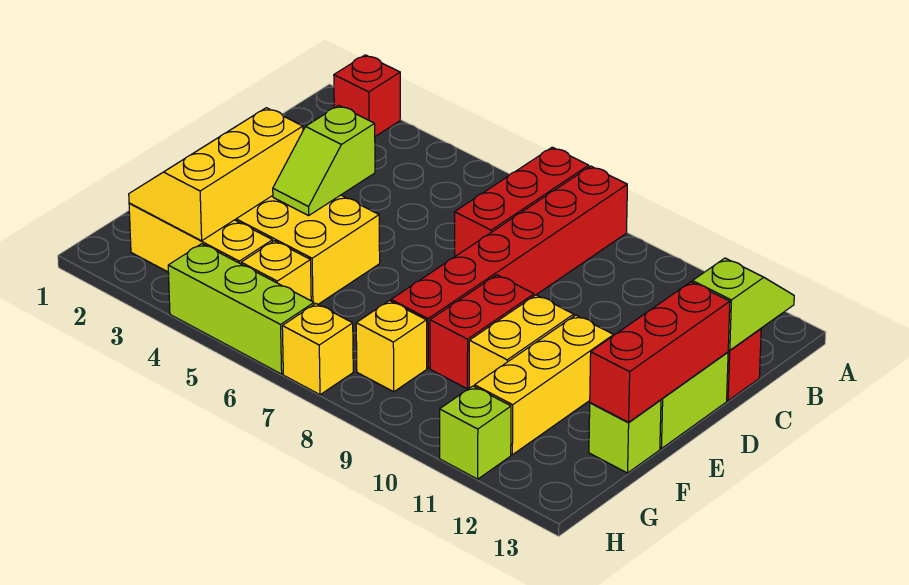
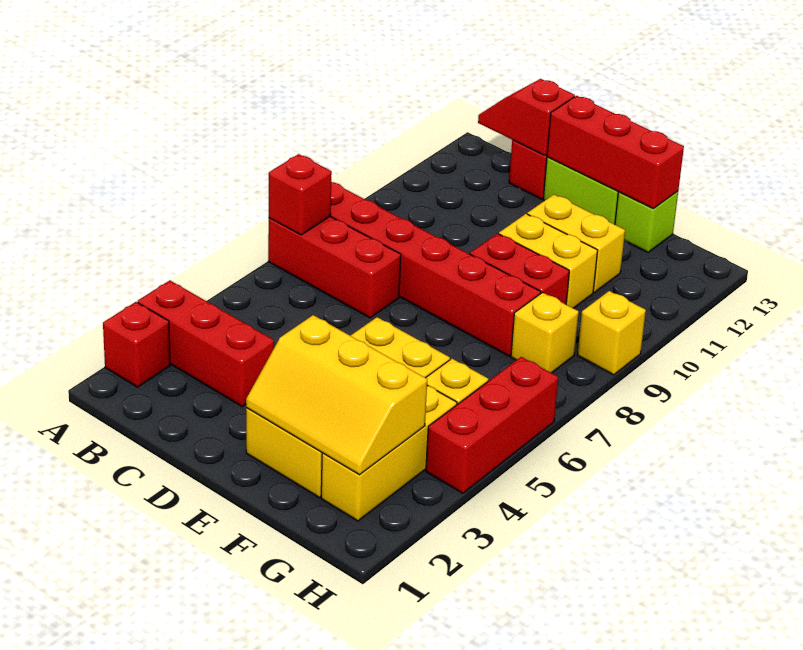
none -> red brick A3:C3 level 1
none -> red brick A7 level 2
lime slope B13:C13 level 2 top C -> red slope B13:C13 level 2 top C
lime slope D4:E4 level 2 top D -> none
yellow brick E11:G11 level 1 -> yellow brick E11:F11 level 1
lime brick H4:H6 level 1 -> red brick H4:H6 level 1
yellow brick H7 level 1 -> yellow brick H9 level 1
lime brick H11 level 1 -> none

